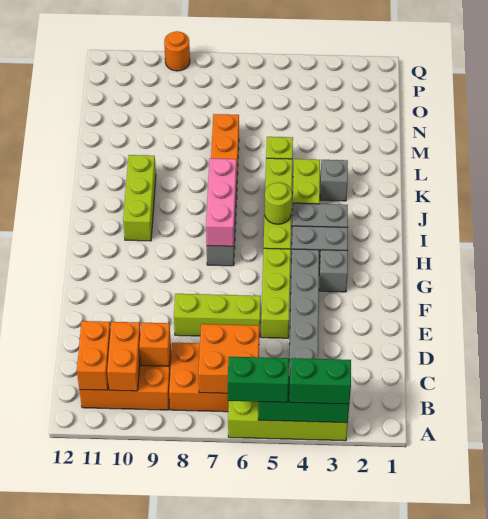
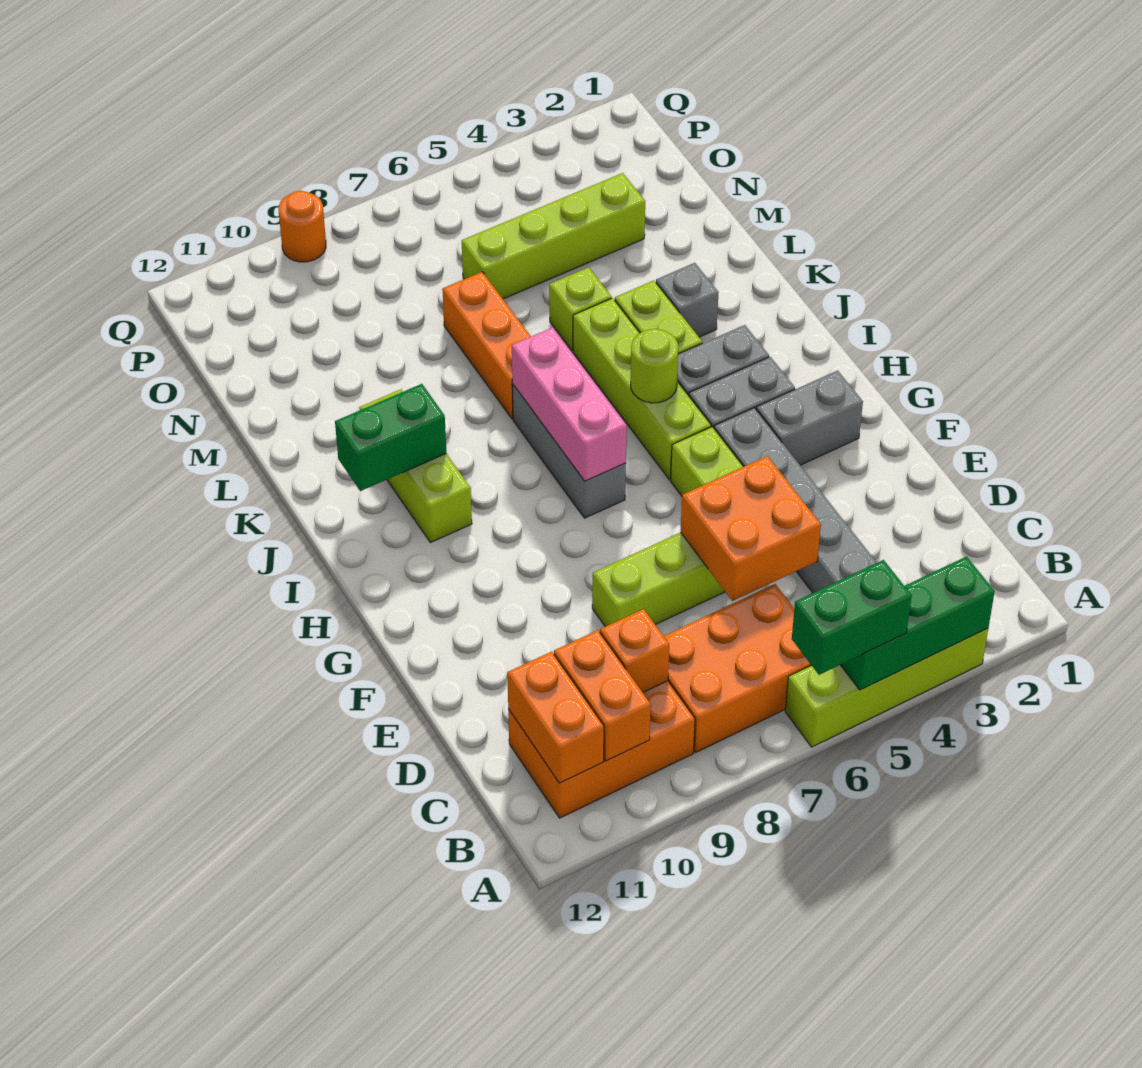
green brick A3:A4 level 3 -> green brick J10:J11 level 2
orange brick B6:C7 level 2 -> orange brick D5:E6 level 2
grey brick G3 level 1 -> grey brick G2:G3 level 1
none -> lime brick N3:N6 level 1

